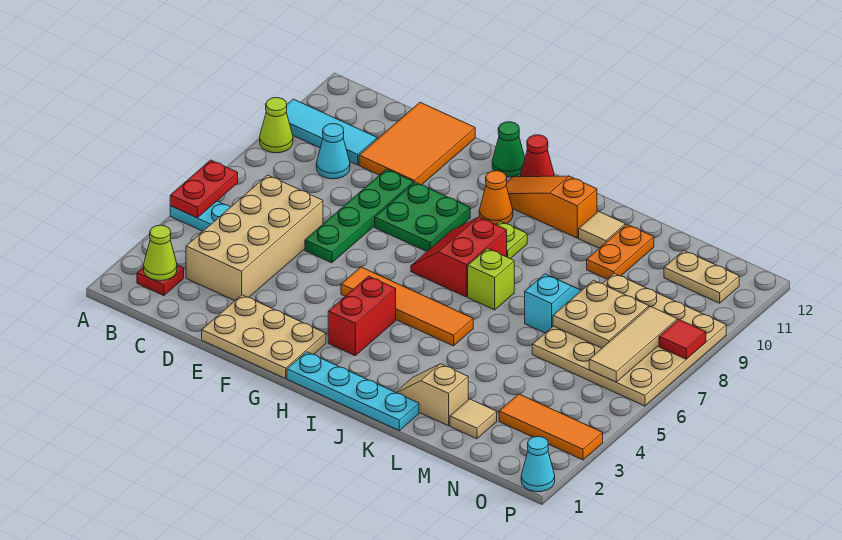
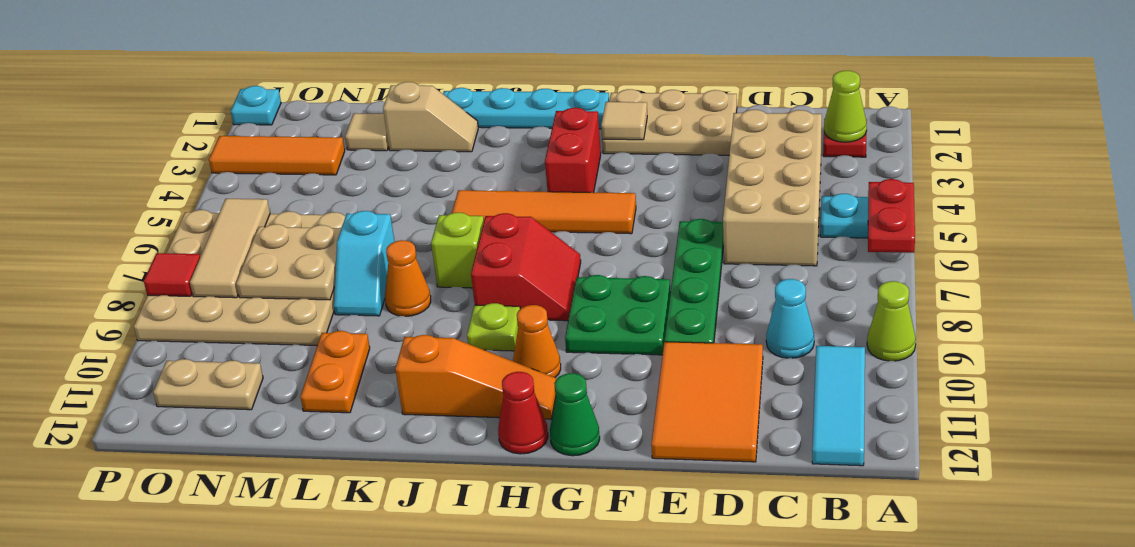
cyan tile A10:C10 level 1 -> cyan tile B10:B12 level 1
none -> orange cone K8 level 1
tan tile K11 level 1 -> tan tile G2 level 2
cyan cone P1 level 1 -> cyan plate P1 level 1

